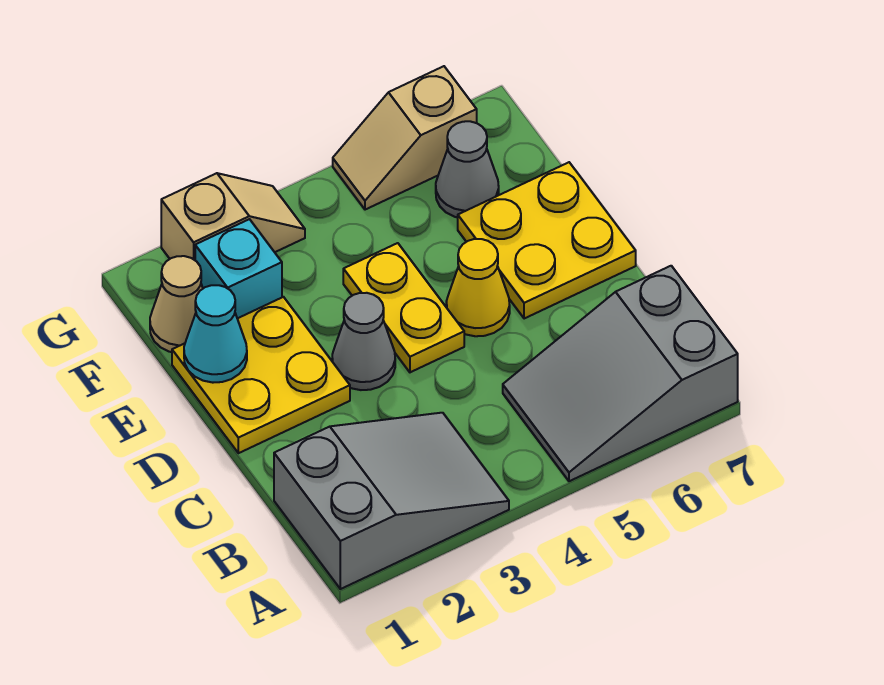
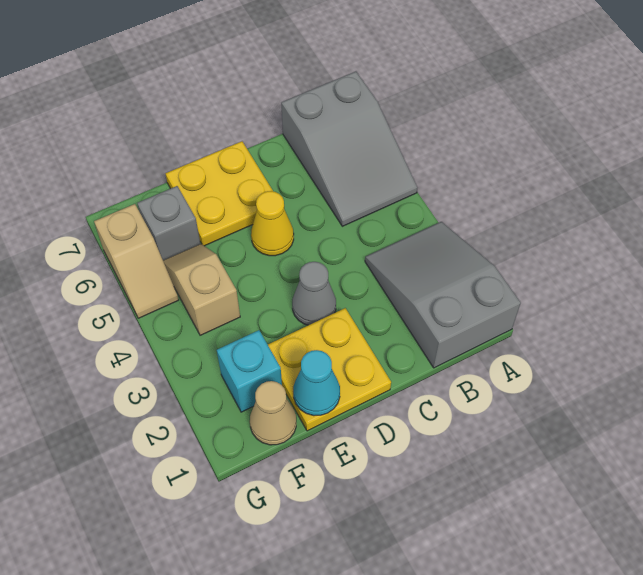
yellow plate D4:E4 level 1 -> none
grey cone F6 level 1 -> grey brick F6 level 1
tan slope G2:G3 level 1 top 2 -> tan slope F4:F5 level 1 top 4

